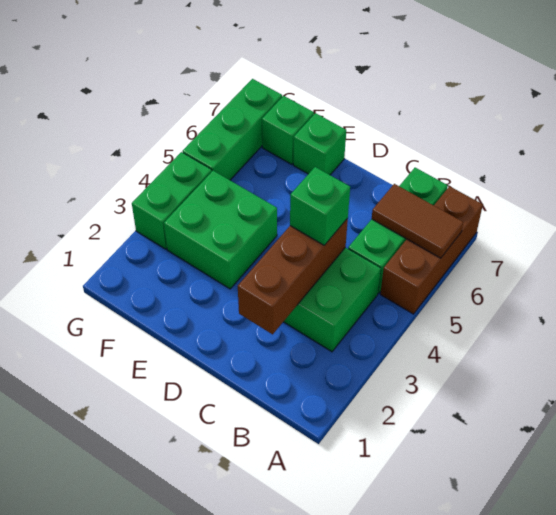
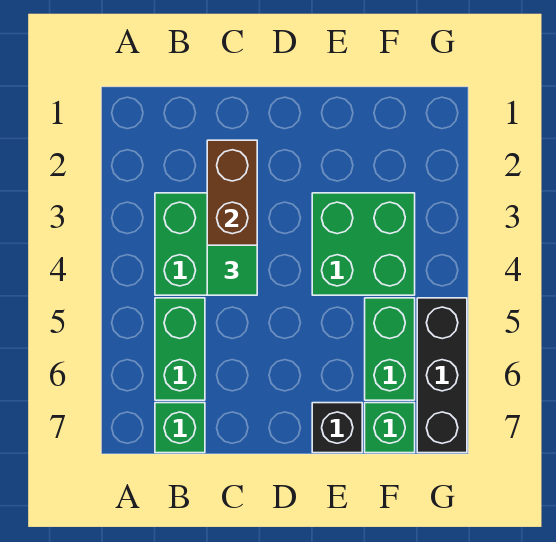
brown brick A5:A7 level 1 -> none
brown tile A6:B6 level 2 -> none
green brick C4 level 3 -> green tile C4 level 3
green brick E7 level 1 -> black brick E7 level 1
green brick G3:G4 level 1 -> green brick F5:F6 level 1
green brick G5:G7 level 1 -> black brick G5:G7 level 1

